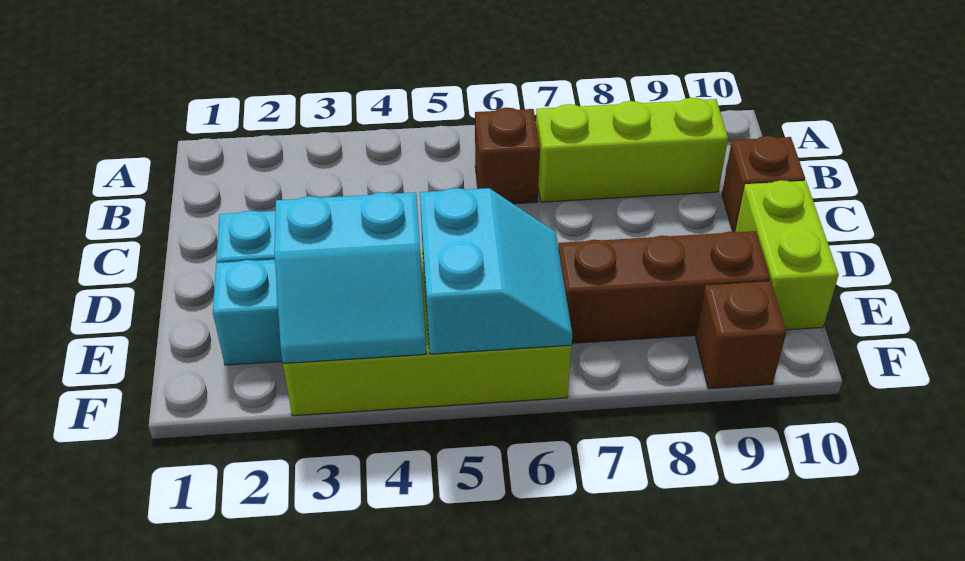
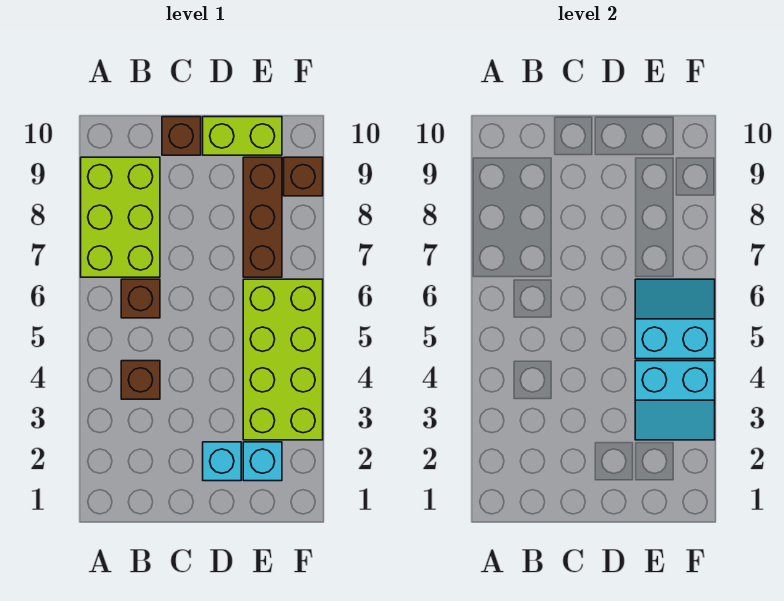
none -> brown brick B4 level 1
lime brick B7:B9 level 1 -> lime brick A7:B9 level 1
cyan slope E3:F4 level 2 top E -> cyan slope E3:F4 level 2 top 4

